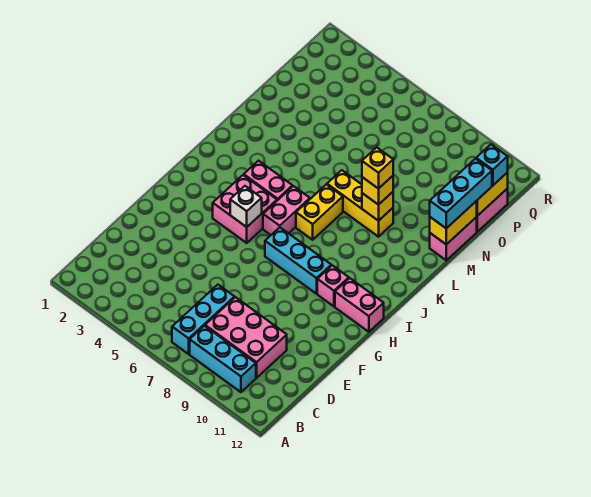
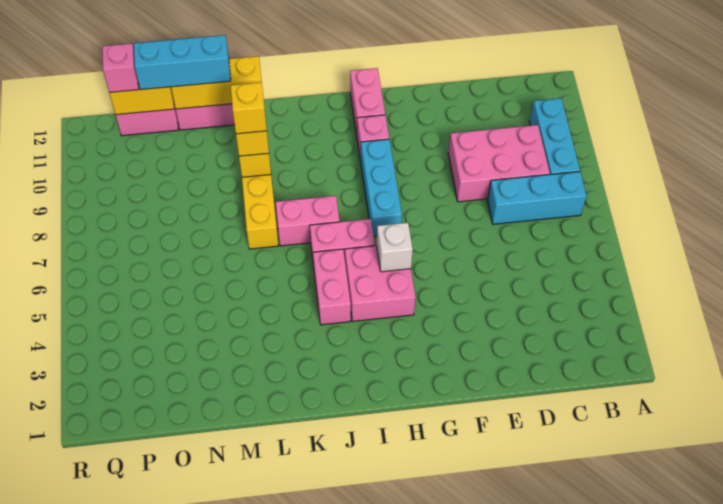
pink brick C8:D10 level 1 -> pink brick C8:E9 level 1
yellow brick J7:K7 level 1 -> pink brick J7:K7 level 1
yellow brick M12:N12 level 2 -> yellow brick L12:N12 level 2
cyan brick P12 level 3 -> pink brick P12 level 3

